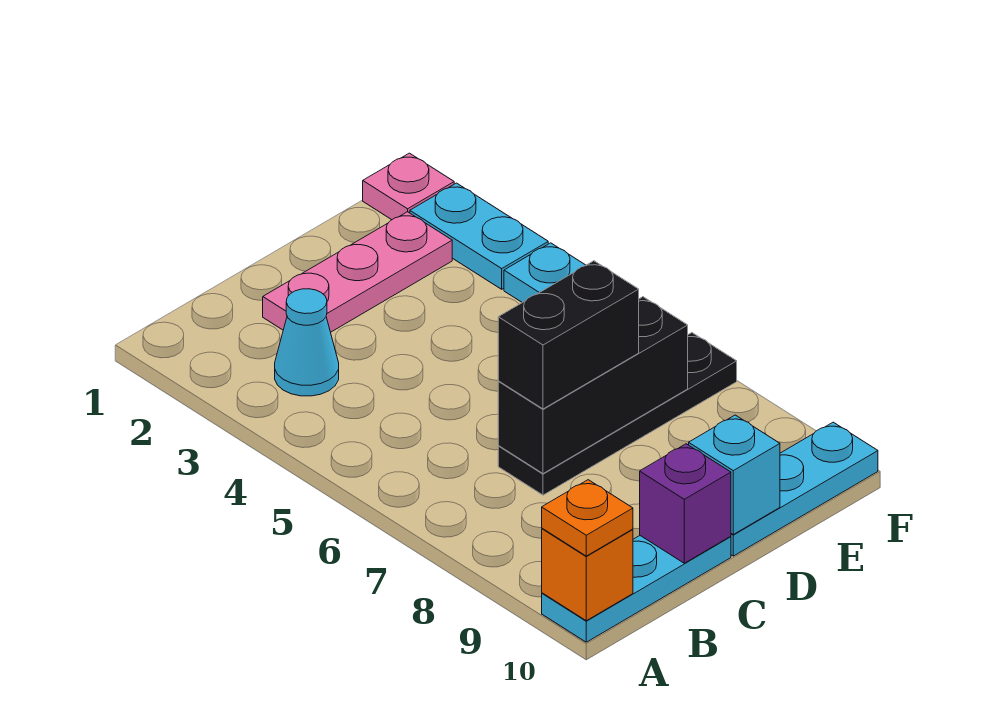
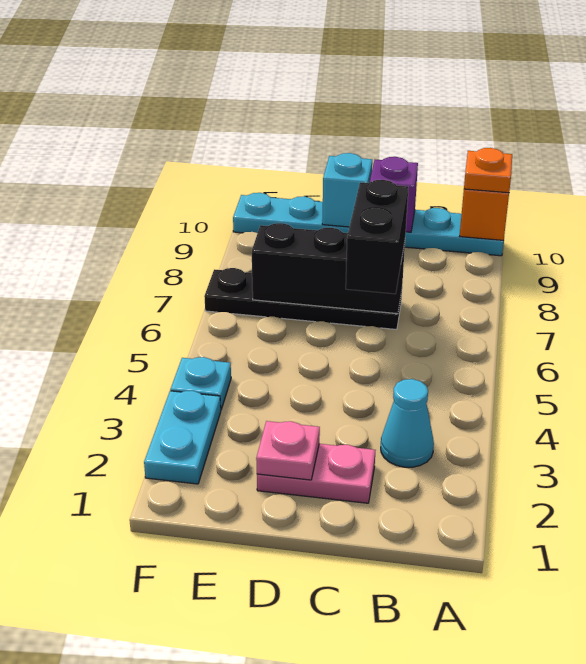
pink plate C2:E2 level 1 -> pink plate C2:D2 level 1
black brick C7:D7 level 3 -> black brick C6:C7 level 3
pink plate F1 level 1 -> pink plate D2 level 2

